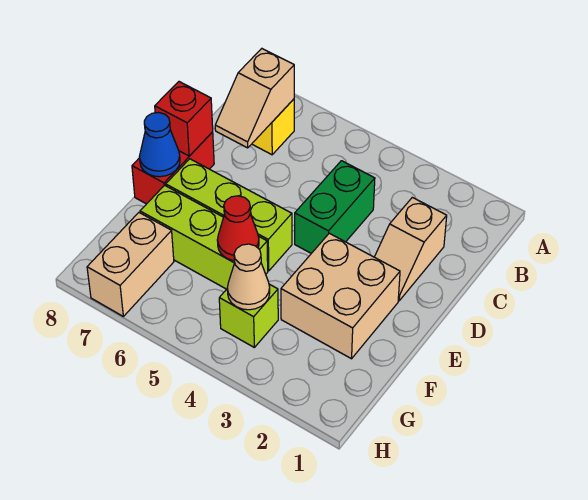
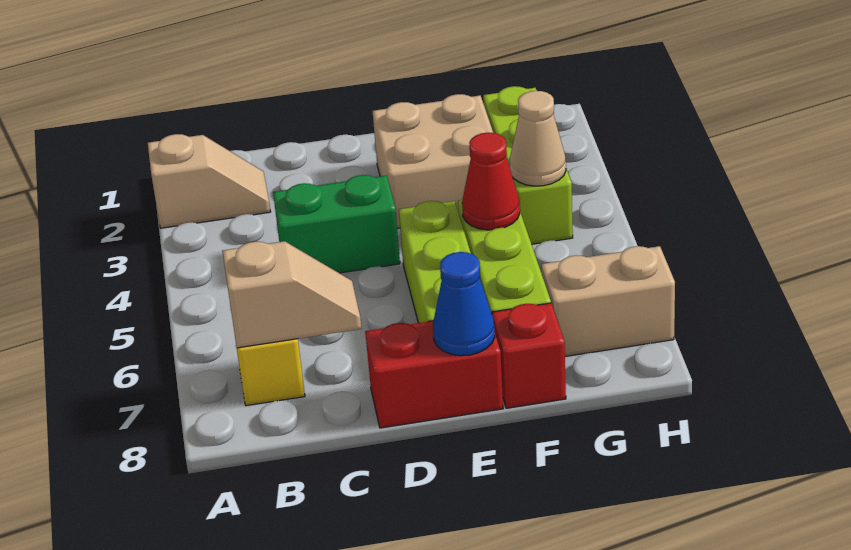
tan slope C2:D2 level 1 top C -> tan slope A2:B2 level 1 top A
red brick D8 level 2 -> red brick F8 level 1
lime brick G4 level 1 -> lime brick G2:G4 level 1

